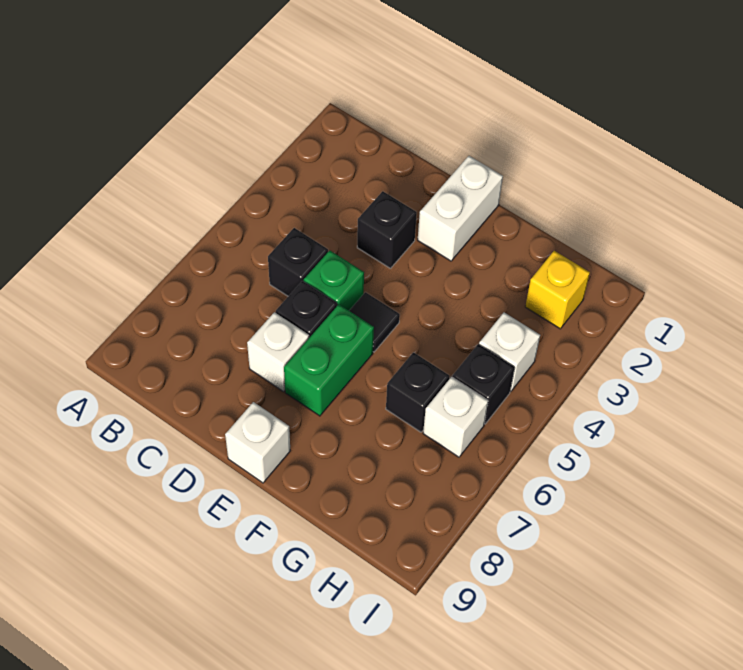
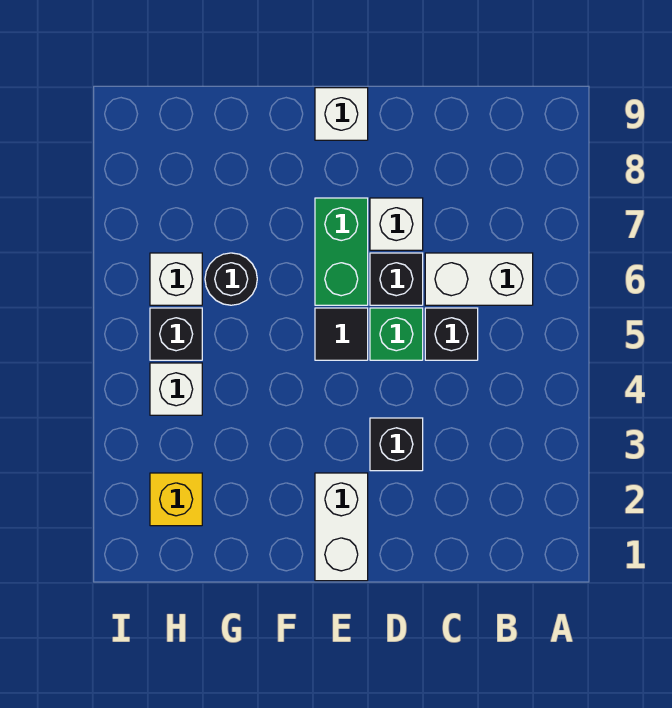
none -> white brick B6:C6 level 1
black brick G6 level 1 -> black round brick G6 level 1

